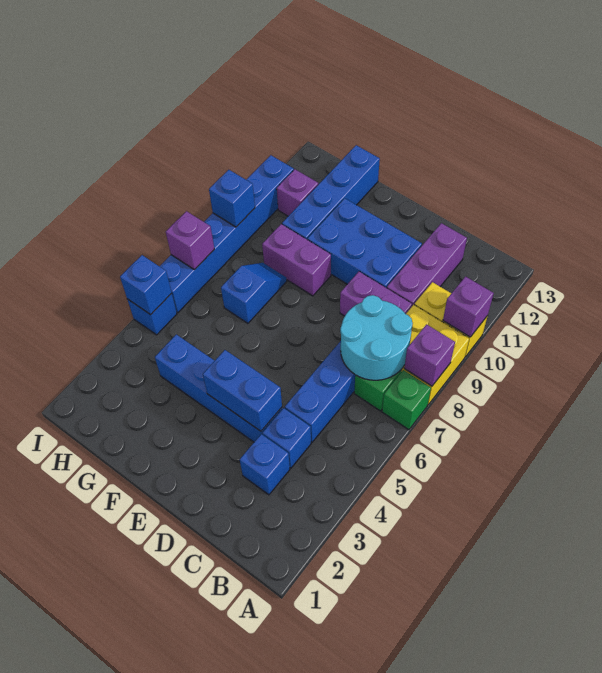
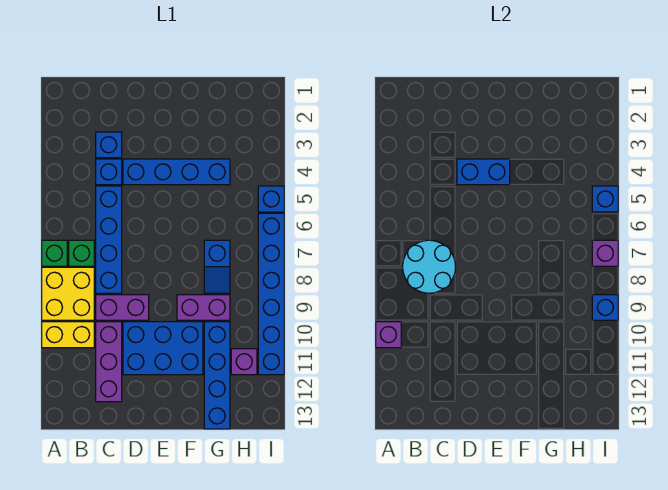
purple brick A8 level 2 -> none

